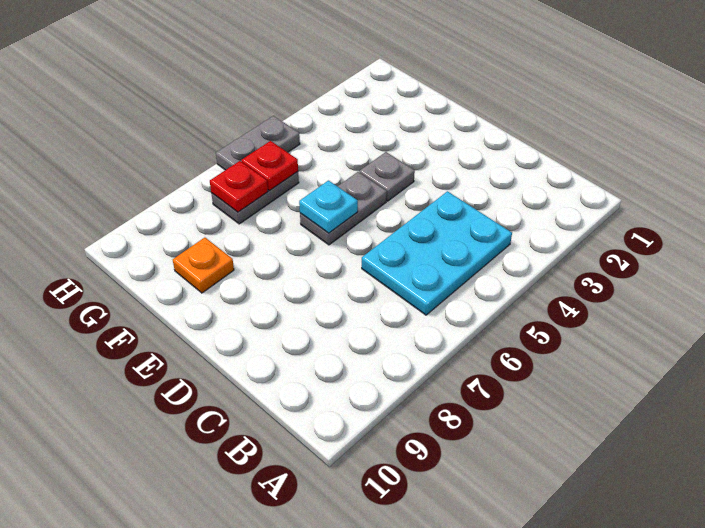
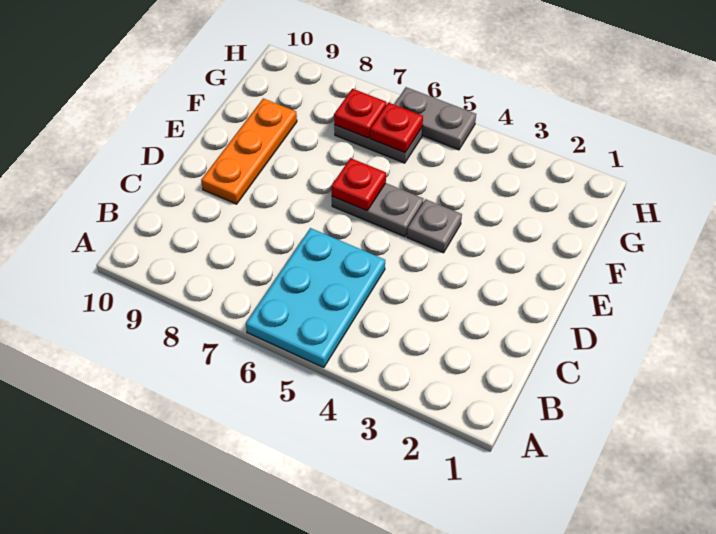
cyan plate B4:C6 level 1 -> cyan plate A5:C6 level 1
cyan plate E6 level 2 -> red plate E6 level 2
orange plate F9 level 1 -> orange plate D9:F9 level 1

